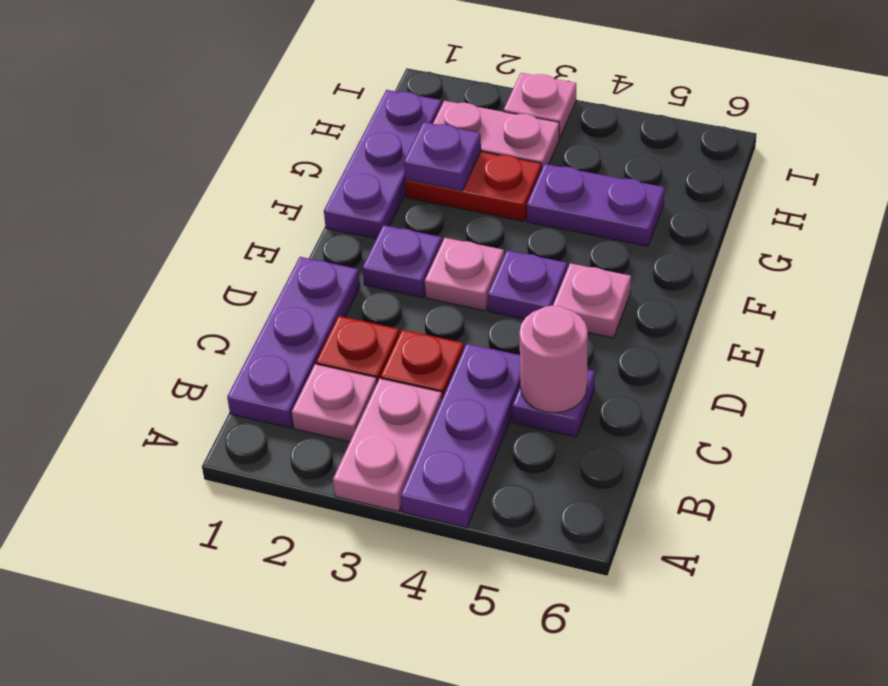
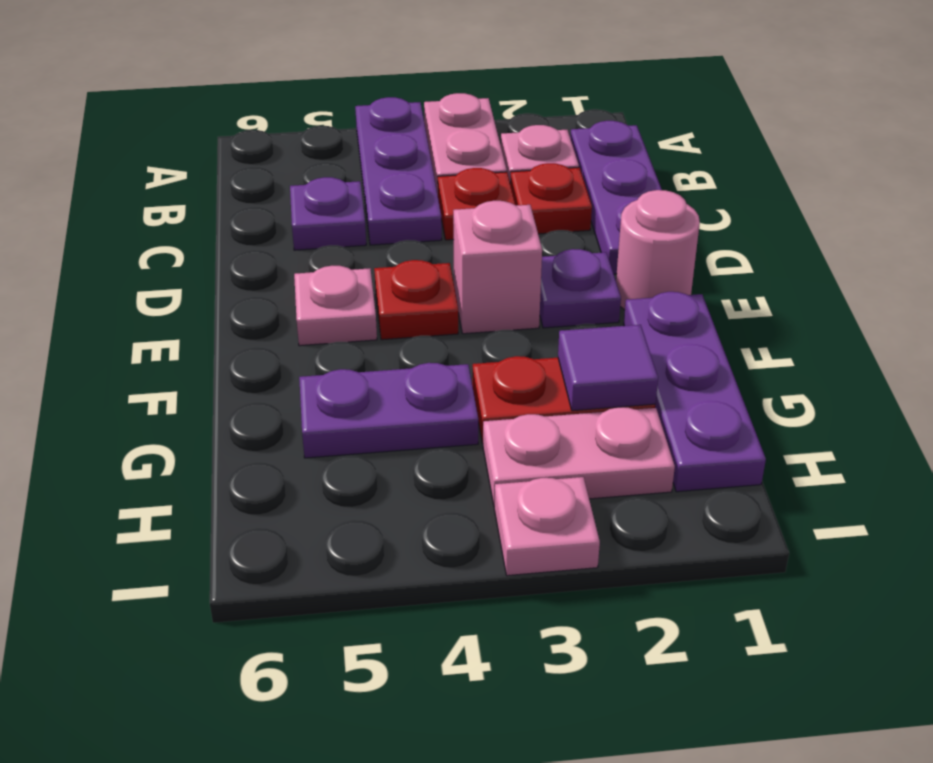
pink round brick C5 level 2 -> pink round brick E1 level 1
pink plate E3 level 1 -> pink brick E3 level 1
purple plate E4 level 1 -> red plate E4 level 1
purple plate G2 level 2 -> purple tile G2 level 2

